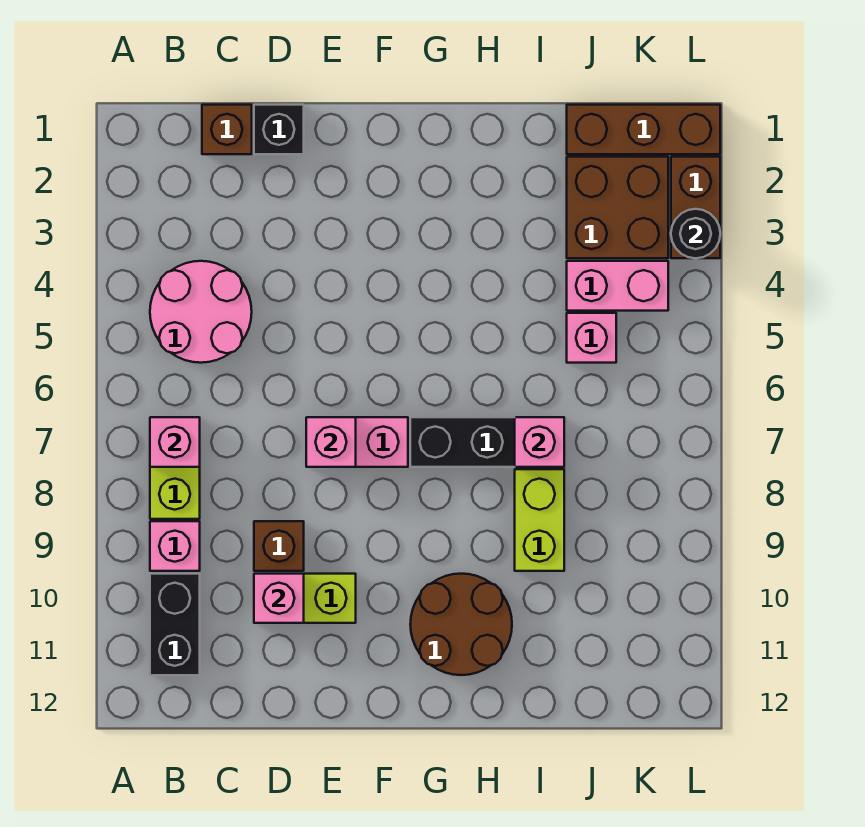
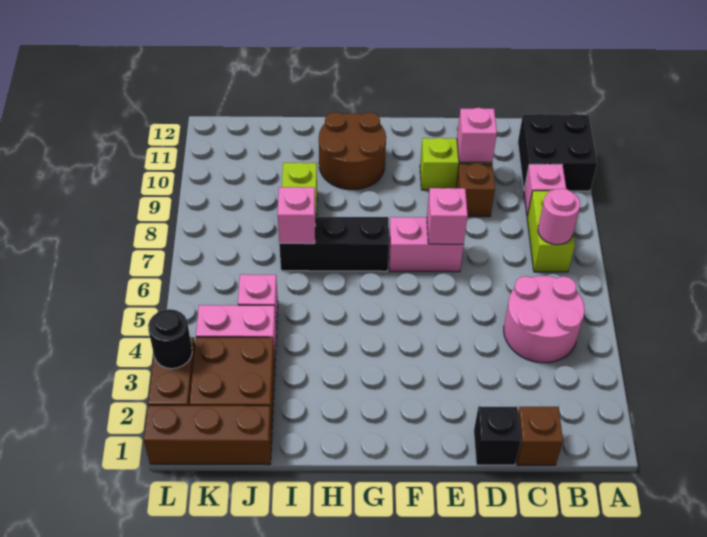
pink brick B7 level 2 -> pink round brick B7 level 2
black brick B10:B11 level 1 -> black brick A10:B11 level 1

